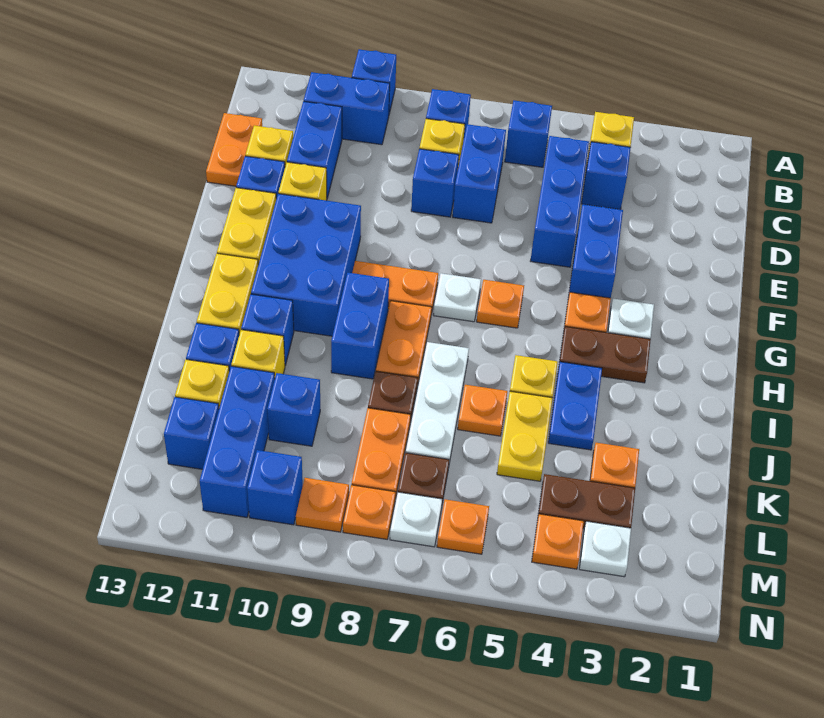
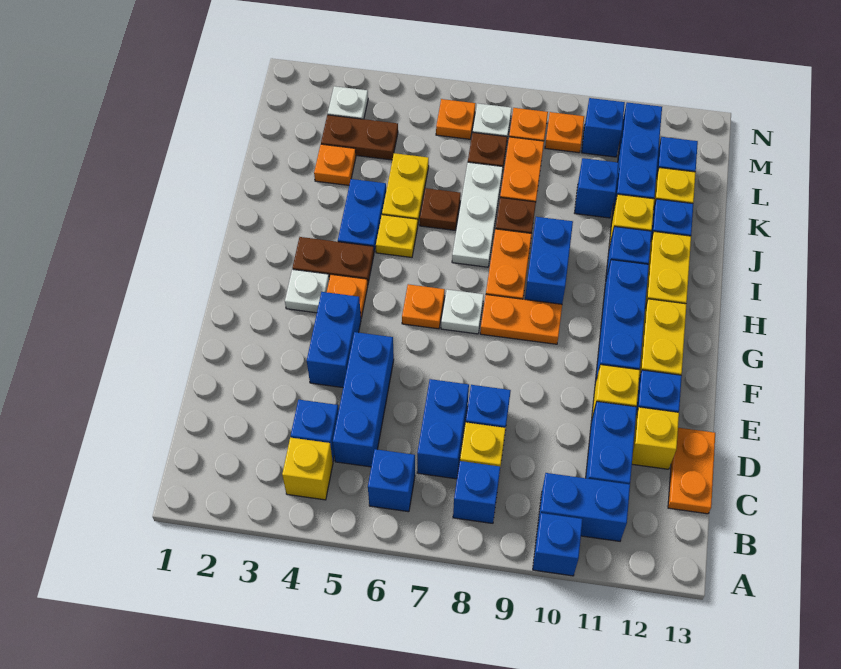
blue brick F10:H11 level 1 -> blue brick F11:H11 level 1
orange plate J6 level 1 -> brown plate J6 level 1
orange plate M4 level 1 -> none

